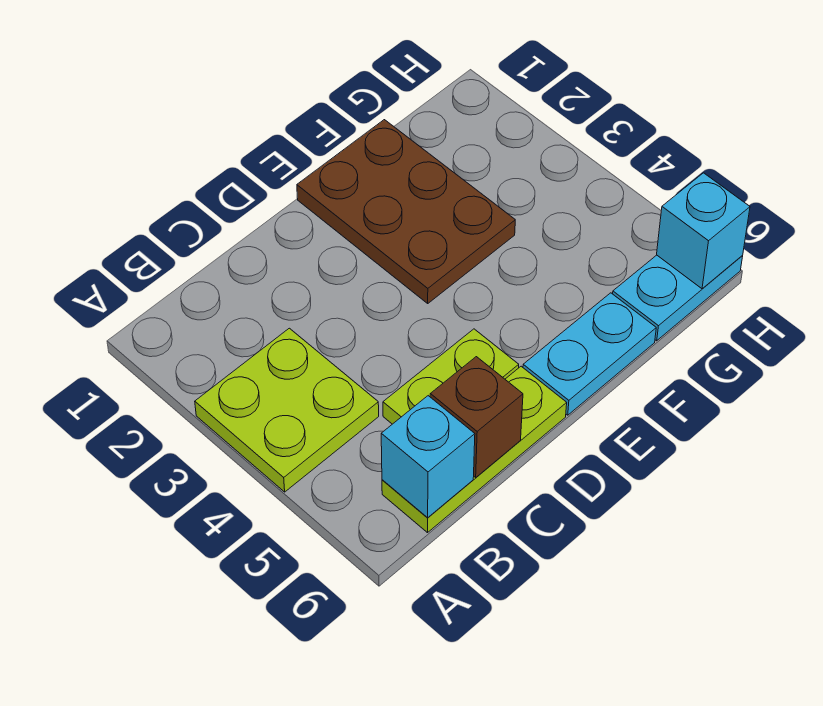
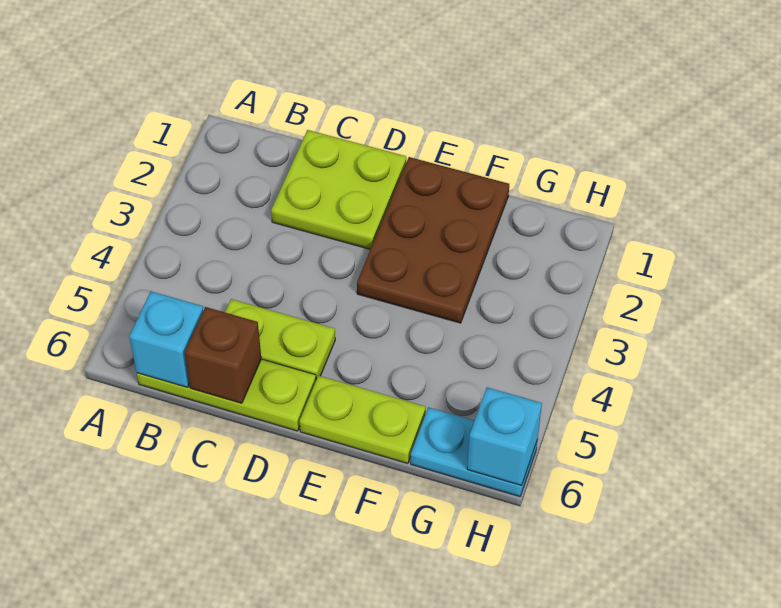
lime plate A3:B4 level 1 -> lime plate C1:D2 level 1
cyan plate E6:F6 level 1 -> lime plate E6:F6 level 1

